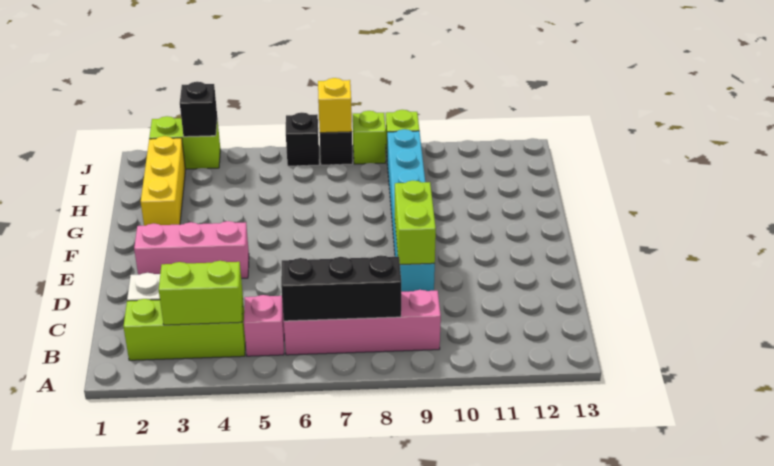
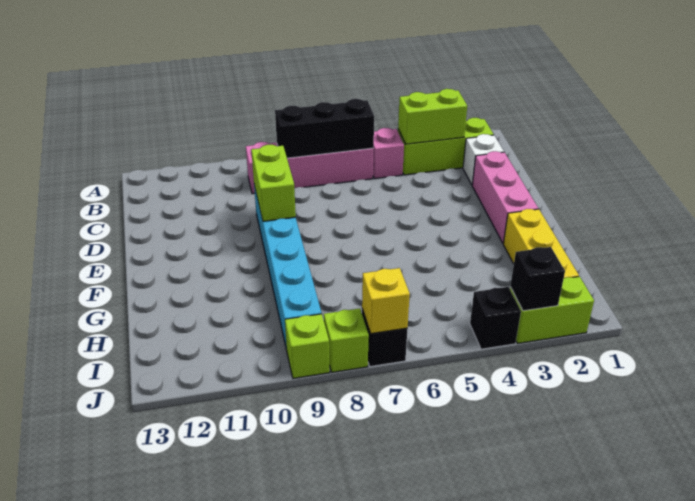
pink brick E2:E4 level 1 -> pink brick D2:F2 level 1
black brick J6 level 1 -> black brick J4 level 1

